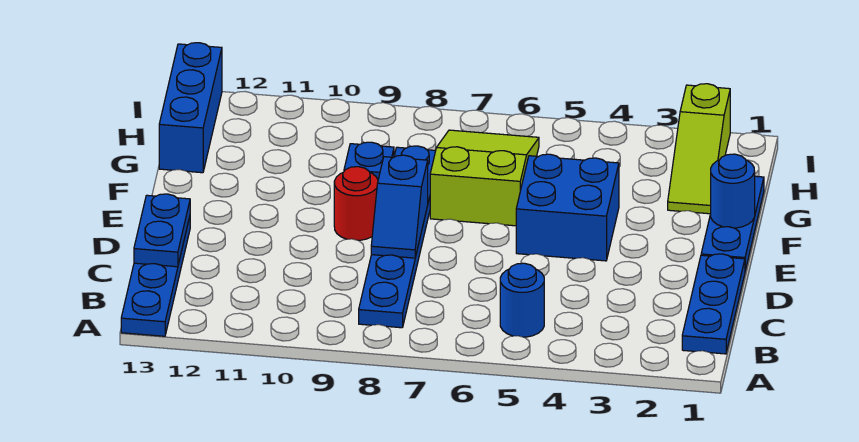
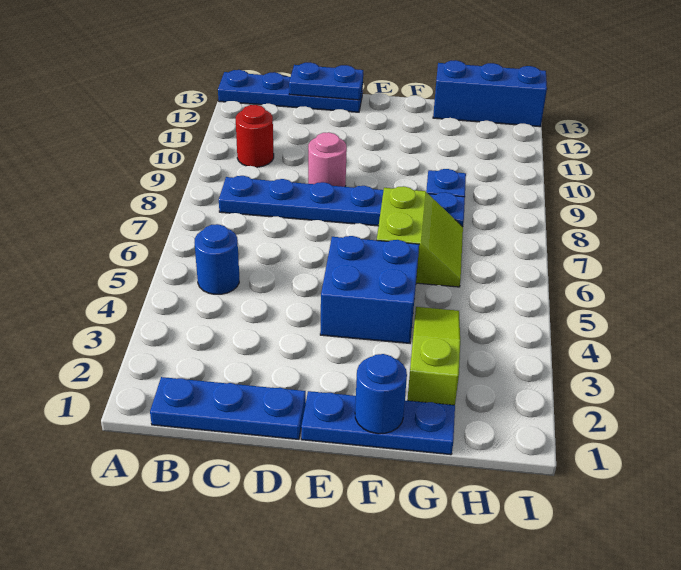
blue slope D8:E8 level 2 top E -> none
none -> pink round brick D9 level 1
red round brick E9 level 1 -> red round brick B10 level 1
lime slope F6:H7 level 1 top F -> lime slope F6:G7 level 1 top F
lime slope G2:I2 level 1 top I -> lime slope G2:G4 level 1 top 2

